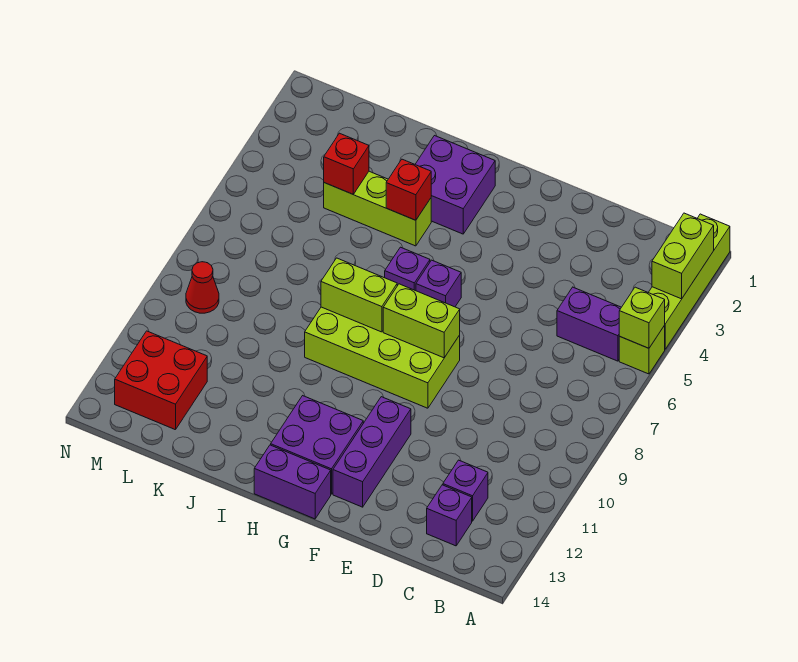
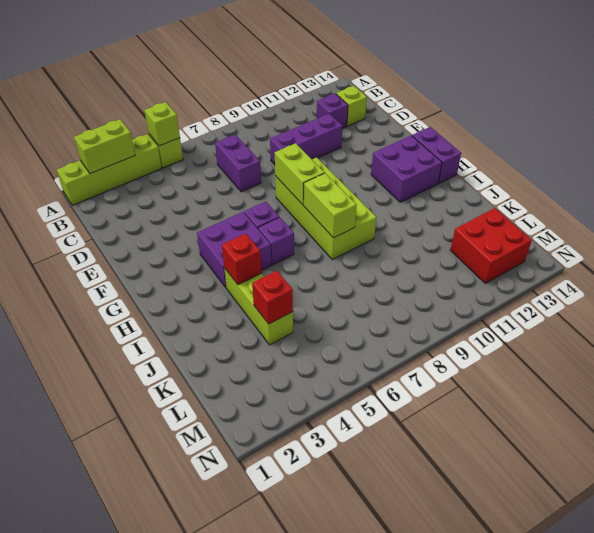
purple brick B5:C5 level 1 -> purple brick C7:D7 level 1
purple brick C13 level 1 -> lime brick C13 level 1
purple brick F11:F13 level 1 -> purple brick D9:D11 level 1
purple brick H2:I3 level 1 -> purple brick G4:H5 level 1
red cone M9 level 1 -> none

